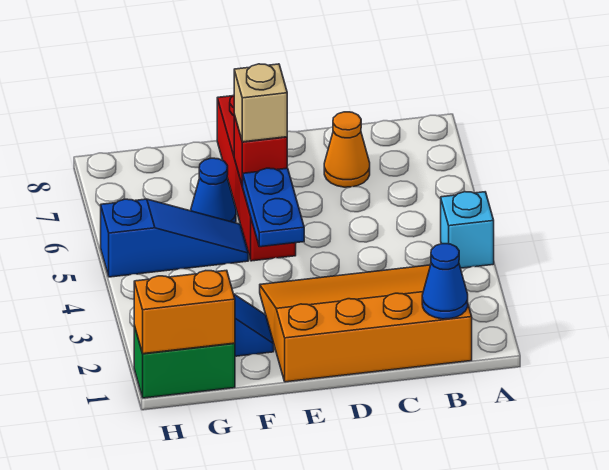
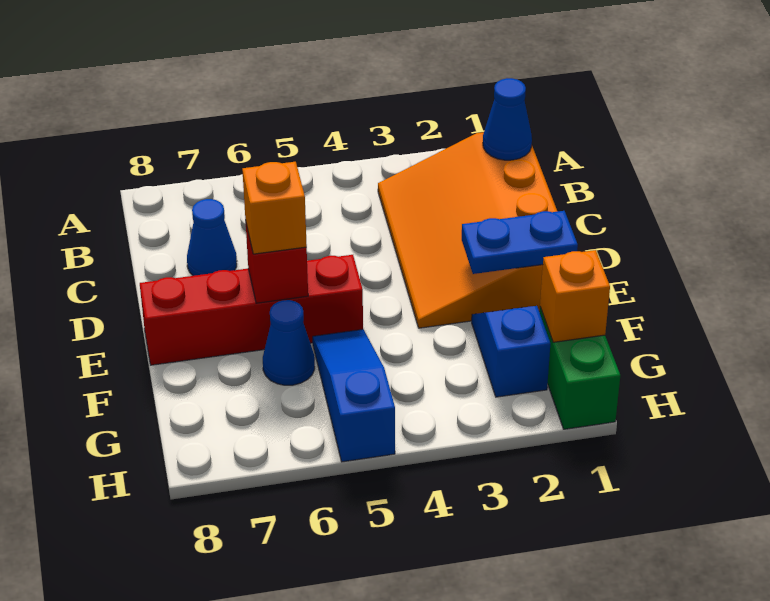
cyan brick A4 level 1 -> none
orange cone C7 level 1 -> blue cone C7 level 1
blue plate E4:E5 level 2 -> blue plate E1:E2 level 2
tan brick E6 level 3 -> orange brick E6 level 3
orange brick G1:H1 level 2 -> orange brick G1 level 2

